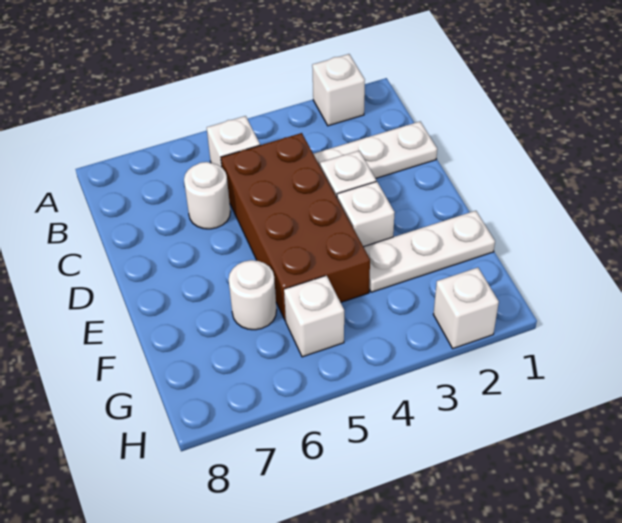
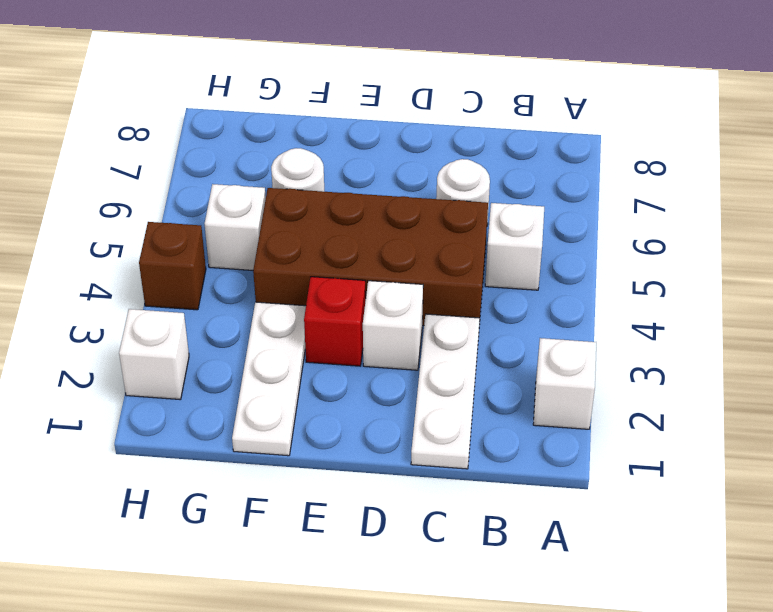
white brick E3 level 1 -> red brick E3 level 1
none -> brown brick H4 level 1

